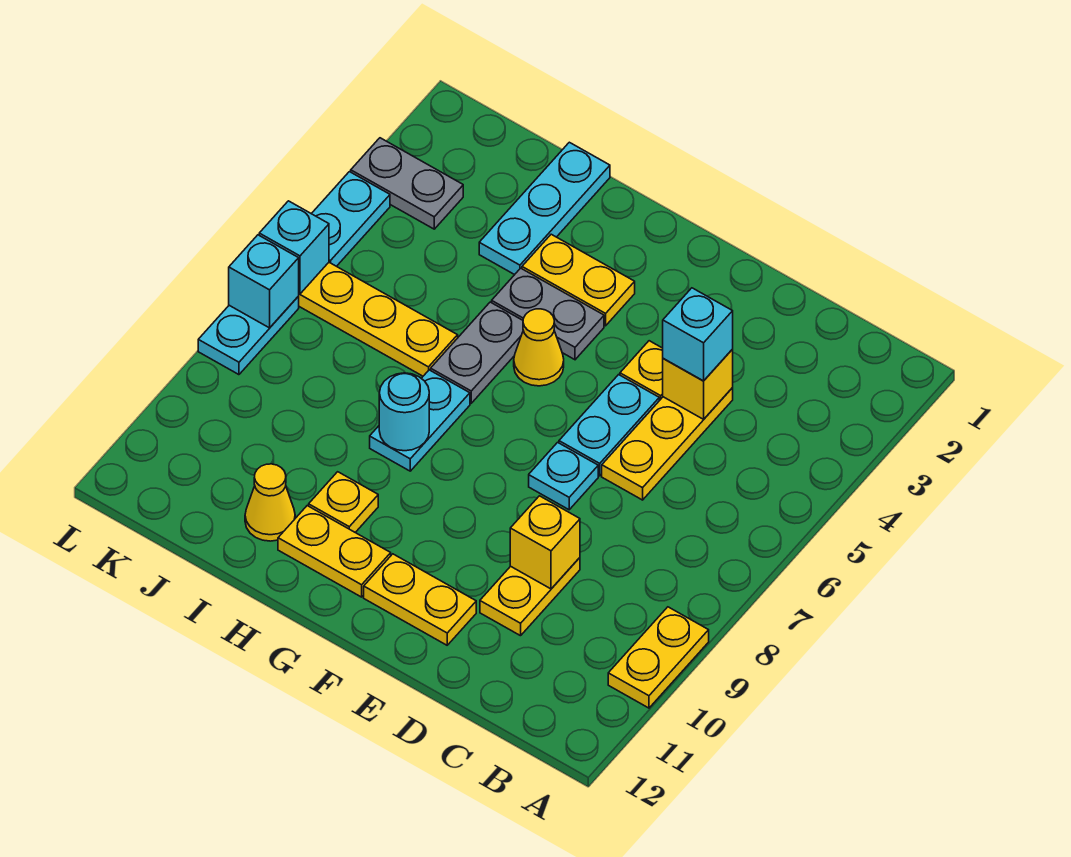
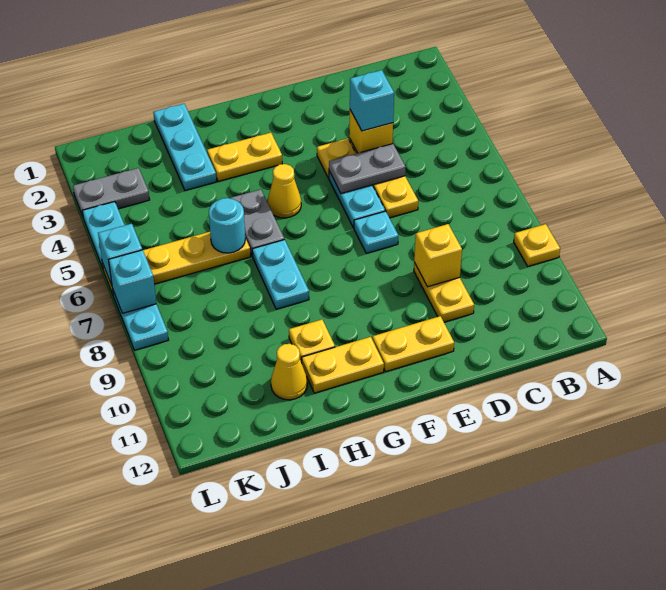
yellow plate A9:A10 level 1 -> yellow plate A9 level 1
grey plate G4:H4 level 1 -> grey plate D5:E5 level 2
cyan round brick H8 level 2 -> cyan round brick I6 level 2

